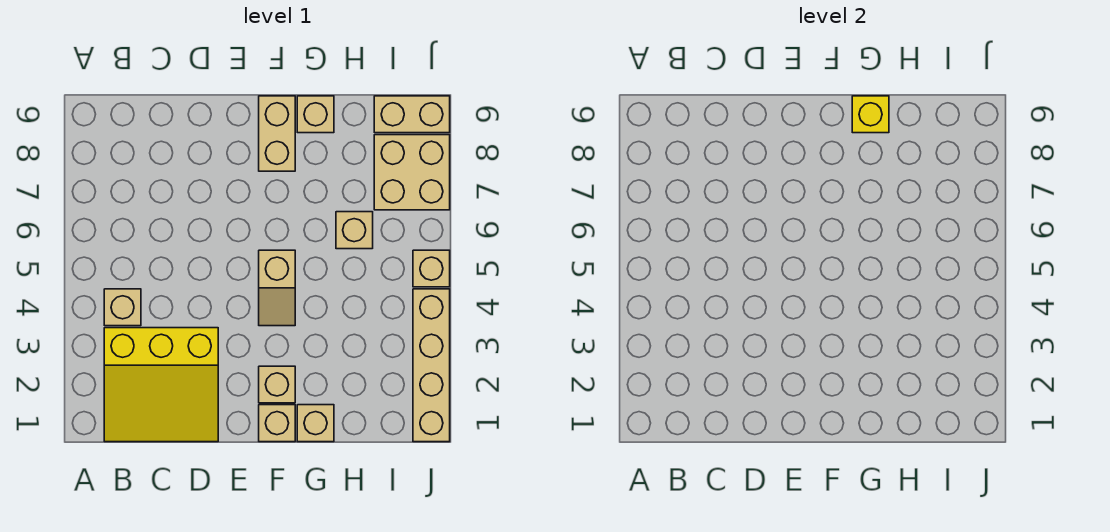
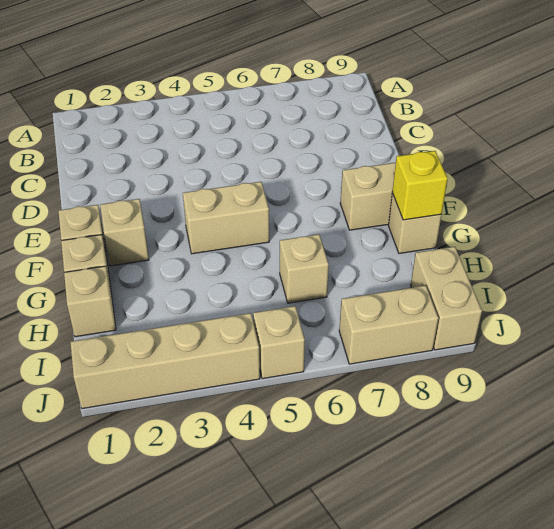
yellow slope B1:D3 level 1 top 3 -> none
tan brick B4 level 1 -> tan brick H1 level 1
tan slope F4:F5 level 1 top 5 -> tan brick F4:F5 level 1
tan brick I7:J8 level 1 -> tan brick J7:J8 level 1

